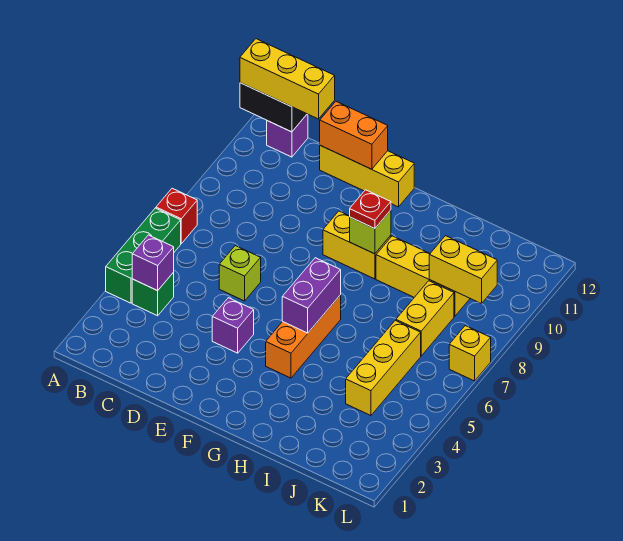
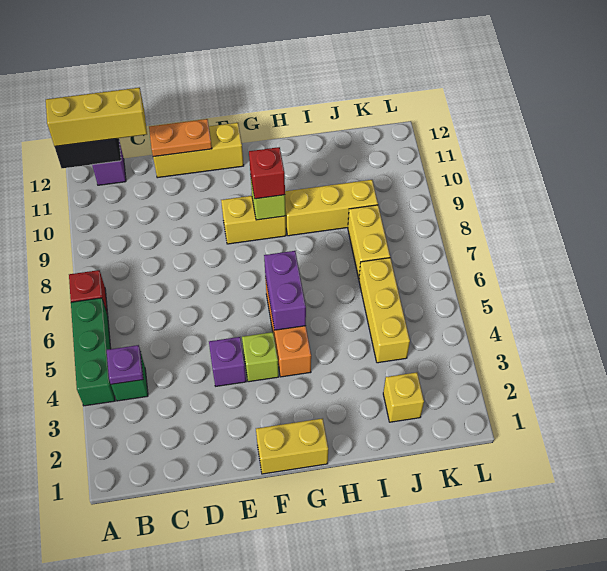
purple brick B4 level 2 -> purple plate B4 level 2
lime brick D6 level 1 -> lime brick F4 level 1
orange brick D12:E12 level 2 -> orange plate D12:E12 level 2
red plate G9 level 3 -> red brick G9 level 3
yellow brick J9:K9 level 2 -> yellow brick F1:G1 level 1
yellow brick L7 level 1 -> yellow brick J2 level 1

